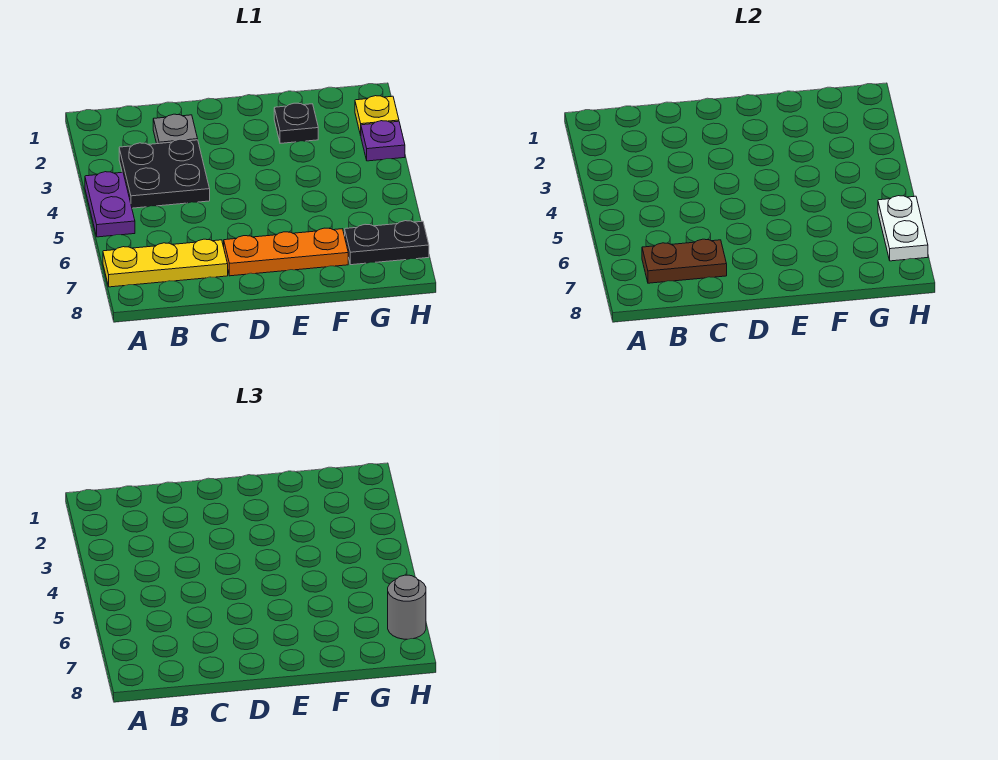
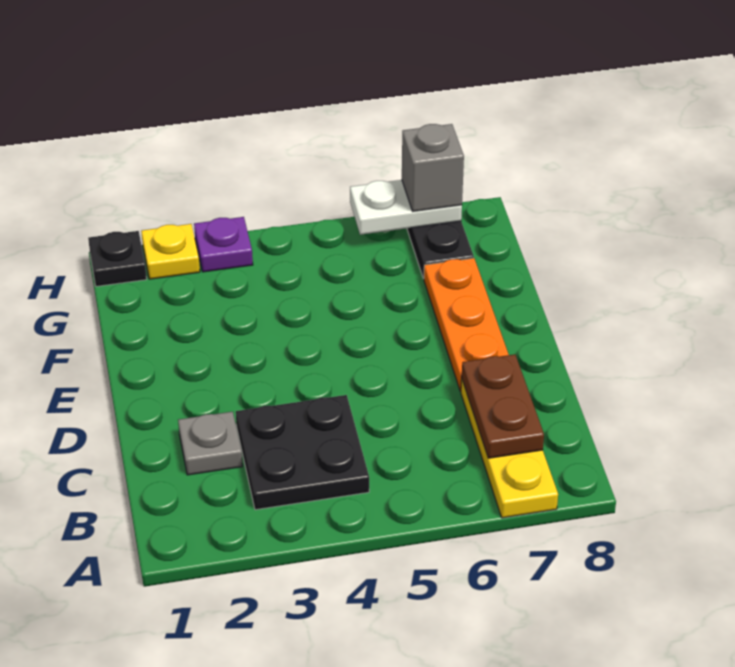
purple plate A4:A5 level 1 -> none
black plate F2 level 1 -> black plate H1 level 1
grey round brick H7 level 3 -> grey brick H7 level 3

